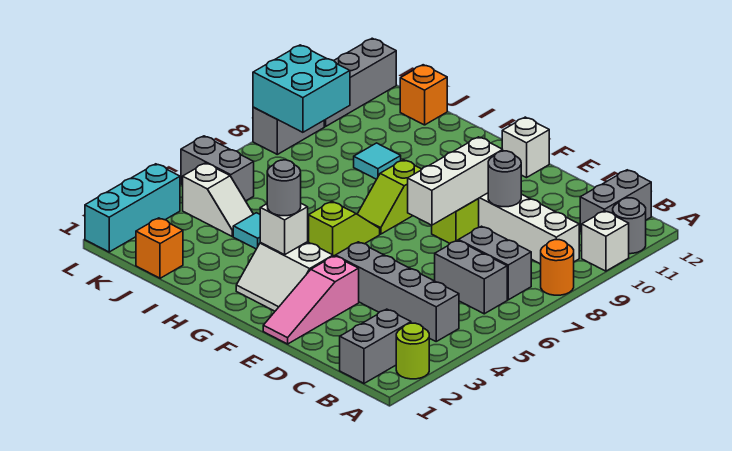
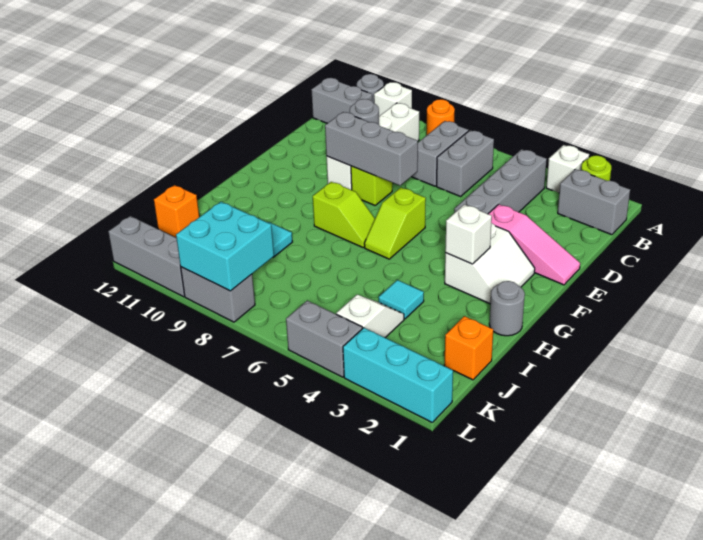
white brick E7:E9 level 2 -> grey brick E7:E9 level 2
white brick F12 level 1 -> white brick A3 level 1
grey round brick G3 level 3 -> grey round brick H1 level 1
lime slope G5:G6 level 1 top 5 -> lime slope F6:G6 level 1 top F
grey brick K5:L5 level 1 -> grey brick L4:L5 level 1

